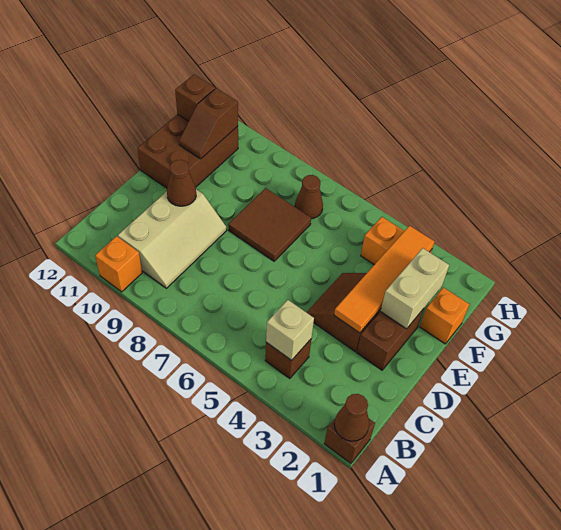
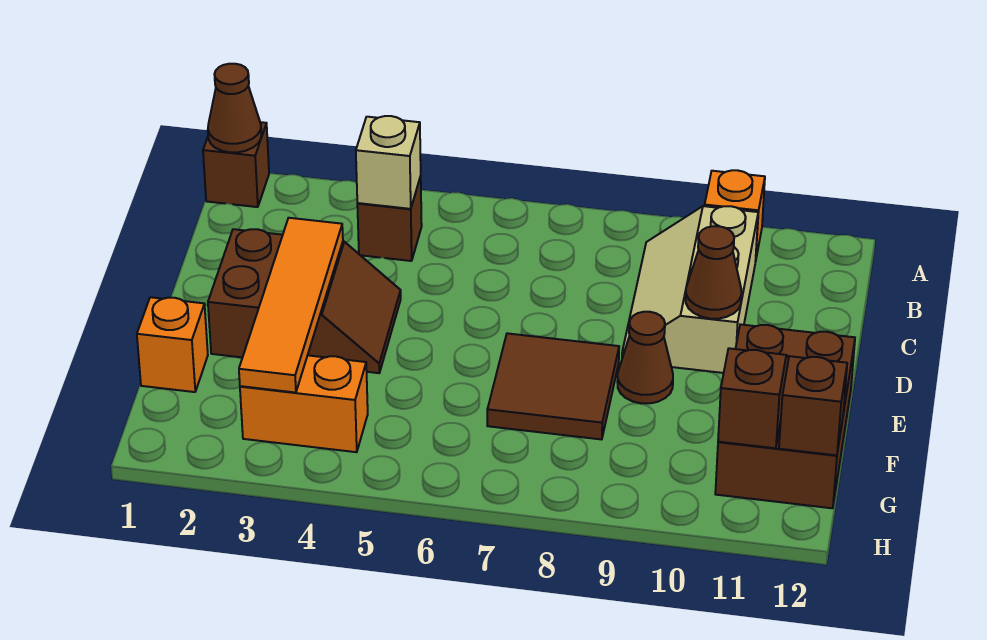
tan brick E2:F2 level 2 -> none
brown cone G7 level 1 -> brown cone E9 level 1

